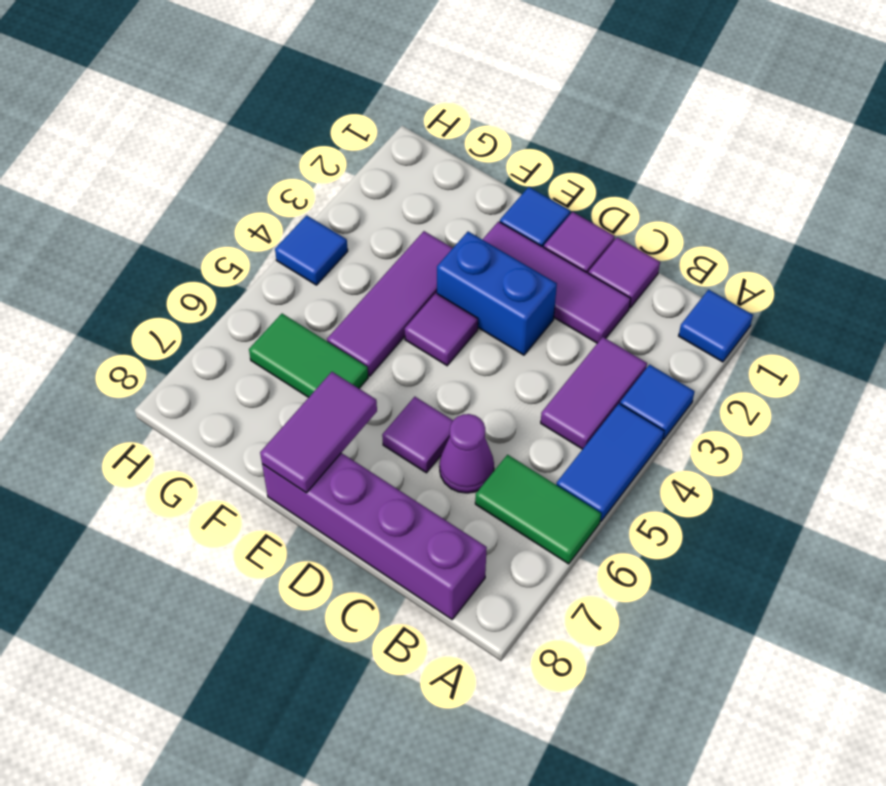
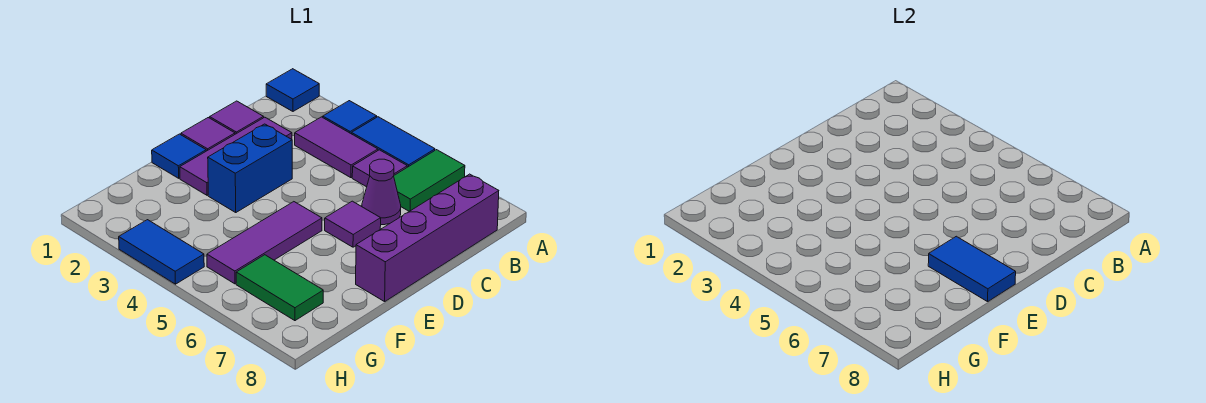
purple tile E4 level 1 -> purple tile B5 level 1
purple tile E7:E8 level 2 -> blue tile E7:E8 level 2
purple tile F3:F5 level 1 -> purple tile E5:G5 level 1
green tile F6:G6 level 1 -> green tile G6:G7 level 1
blue tile H4 level 1 -> blue tile H3:H4 level 1

